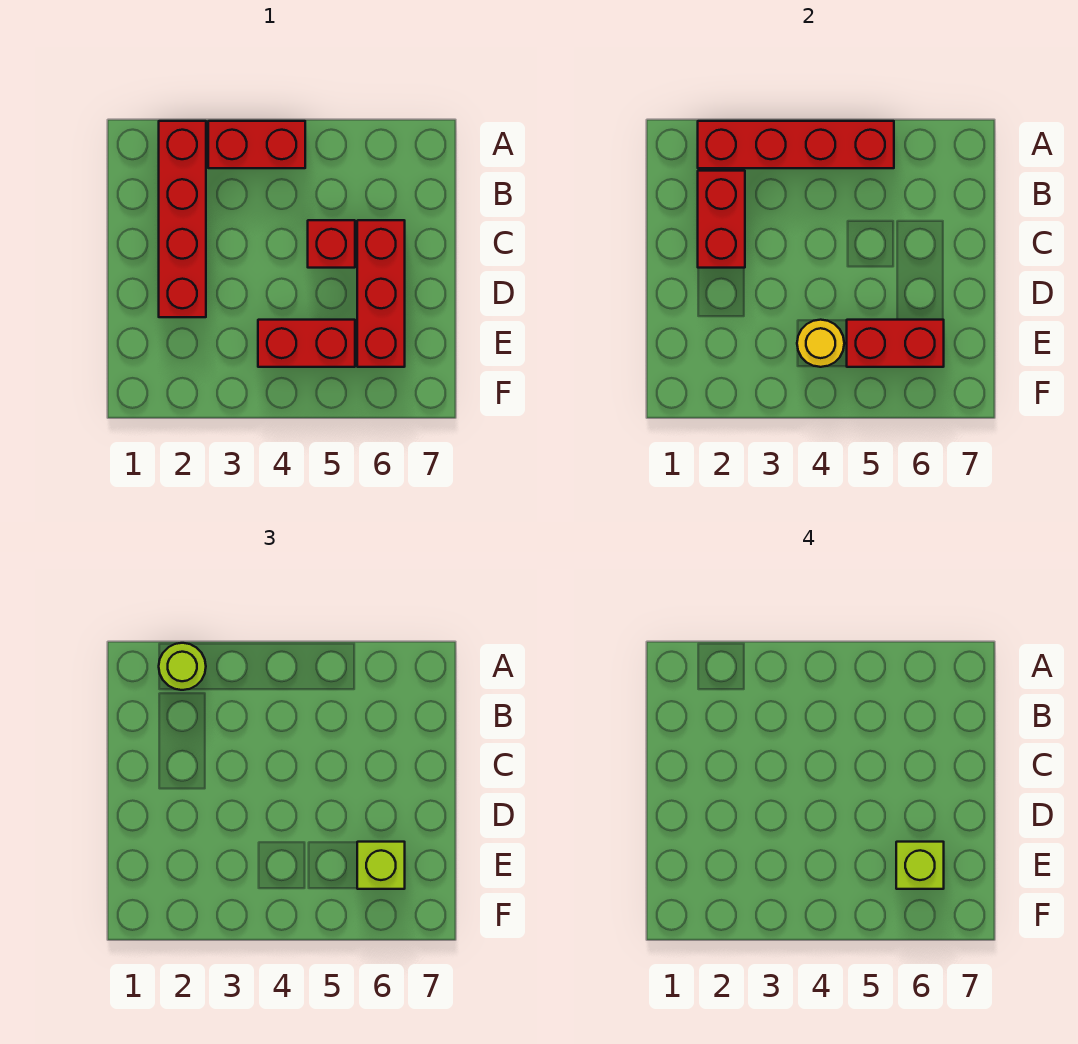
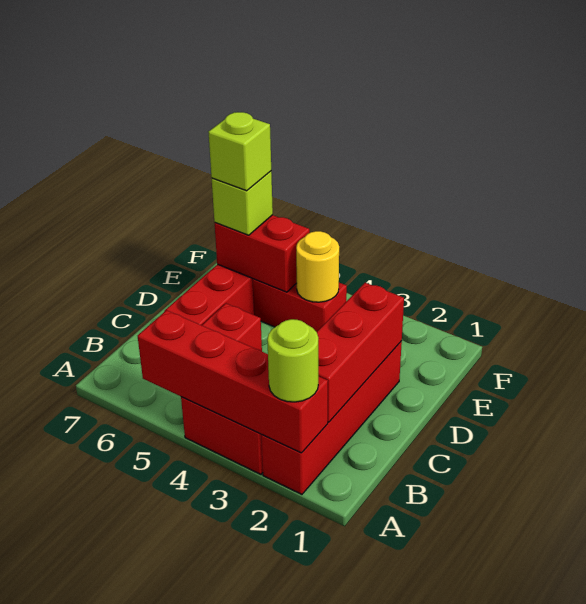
red brick B2:C2 level 2 -> red brick B2:D2 level 2

